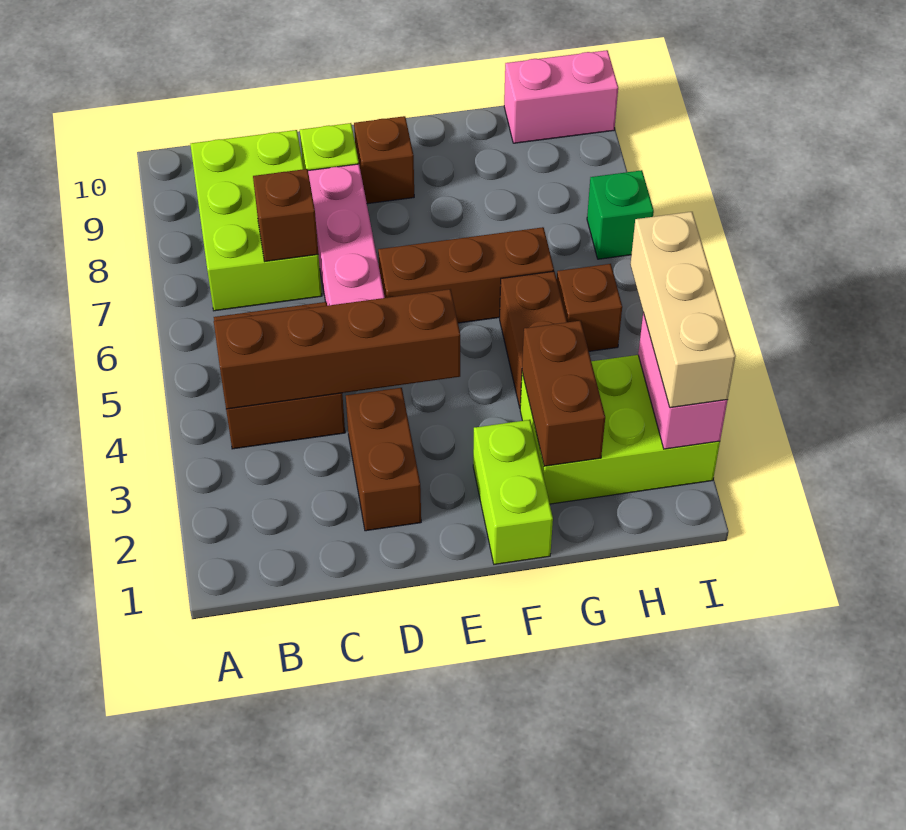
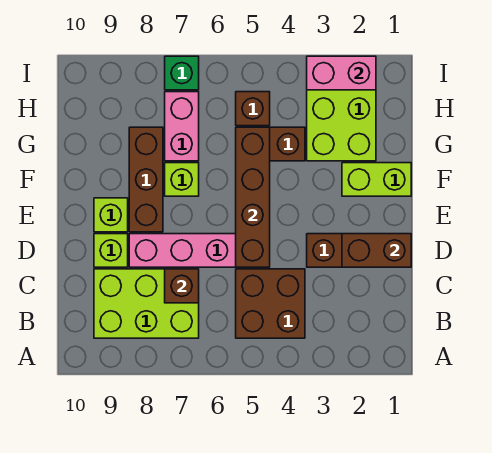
brown brick B4:E4 level 2 -> brown brick D5:G5 level 2
brown brick E6:G6 level 1 -> brown brick E8:G8 level 1
brown brick E9 level 1 -> lime brick E9 level 1
none -> lime brick F7 level 1
brown brick G2:G3 level 2 -> brown brick D1:D2 level 2
pink brick H10:I10 level 1 -> pink brick G7:H7 level 1
tan brick I2:I4 level 3 -> none

